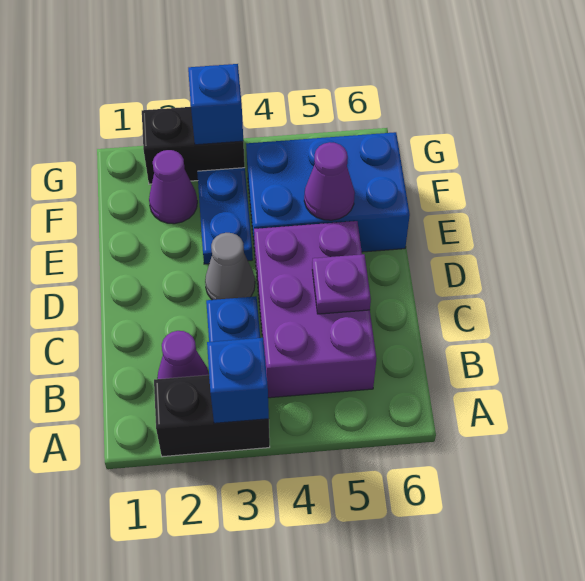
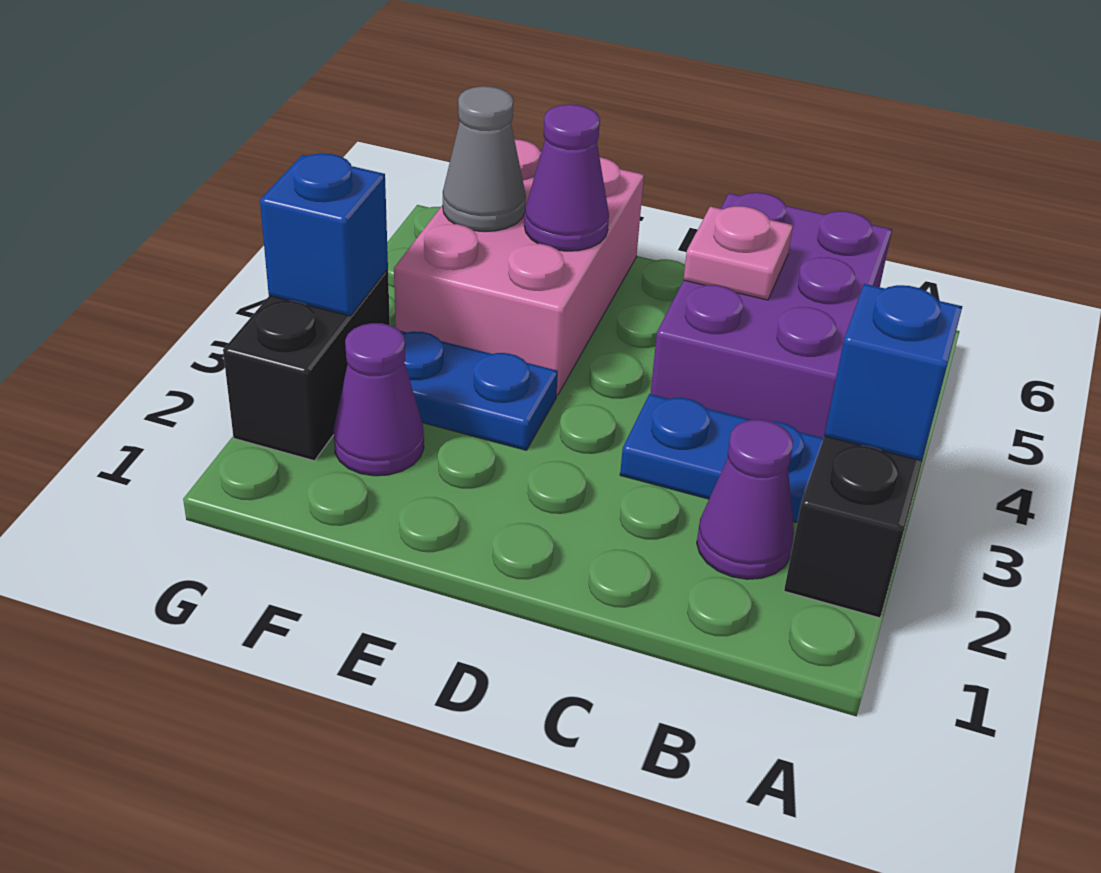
purple brick B4:D5 level 1 -> purple brick B4:C6 level 1
purple plate C5 level 2 -> pink plate C5 level 2
grey cone D3 level 1 -> grey cone F5 level 2
blue brick E4:F6 level 1 -> pink brick E4:F6 level 1

